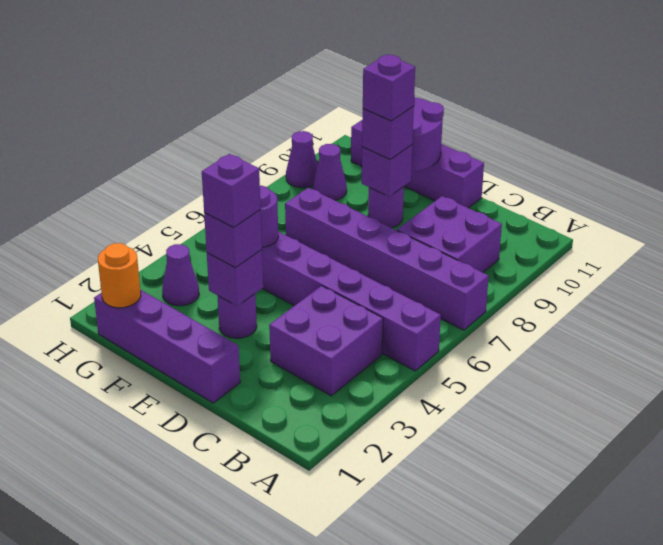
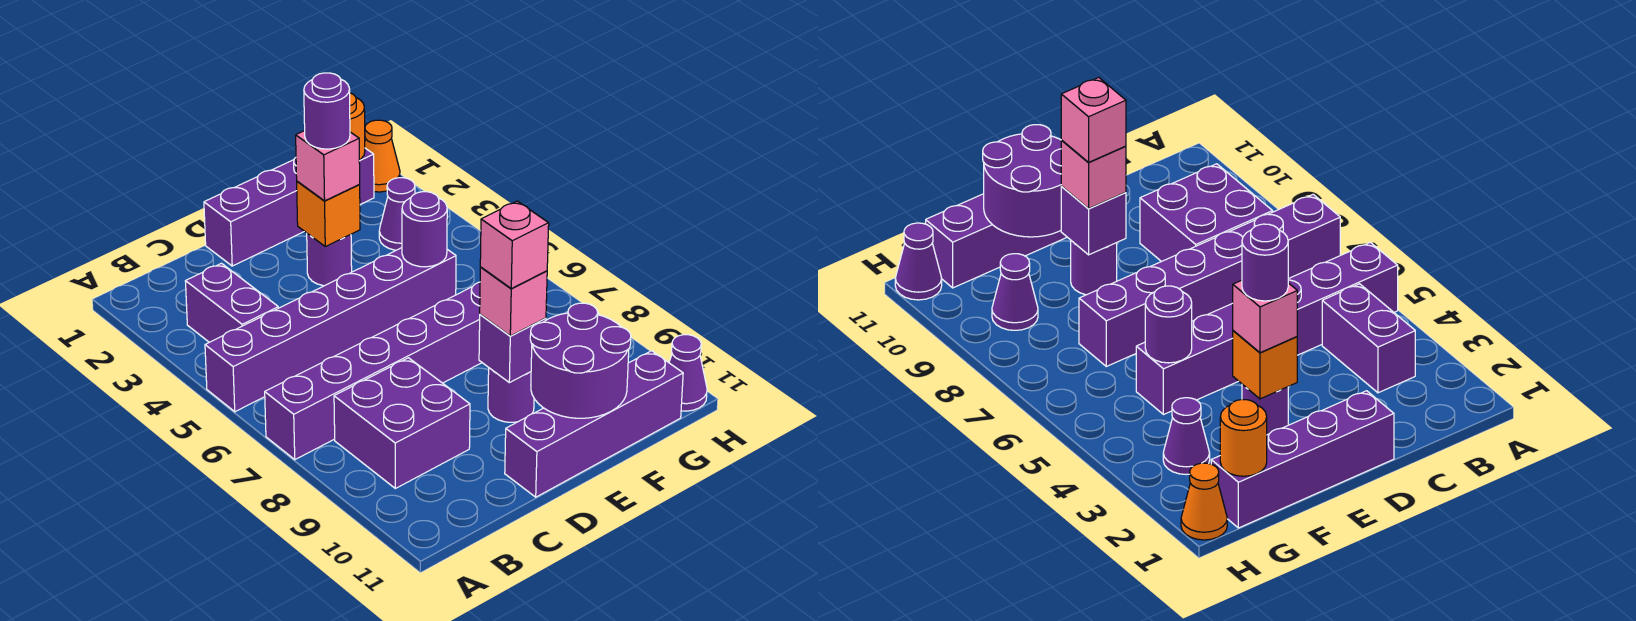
purple brick B3:C4 level 1 -> purple brick B3:B4 level 1
purple brick E3 level 2 -> orange brick E3 level 2
purple brick E3 level 3 -> pink brick E3 level 3
purple brick E3 level 4 -> purple round brick E3 level 4
purple brick E9 level 3 -> pink brick E9 level 3
purple brick E9 level 4 -> pink brick E9 level 4
none -> orange cone H1 level 1
purple cone H9 level 1 -> purple cone H11 level 1

